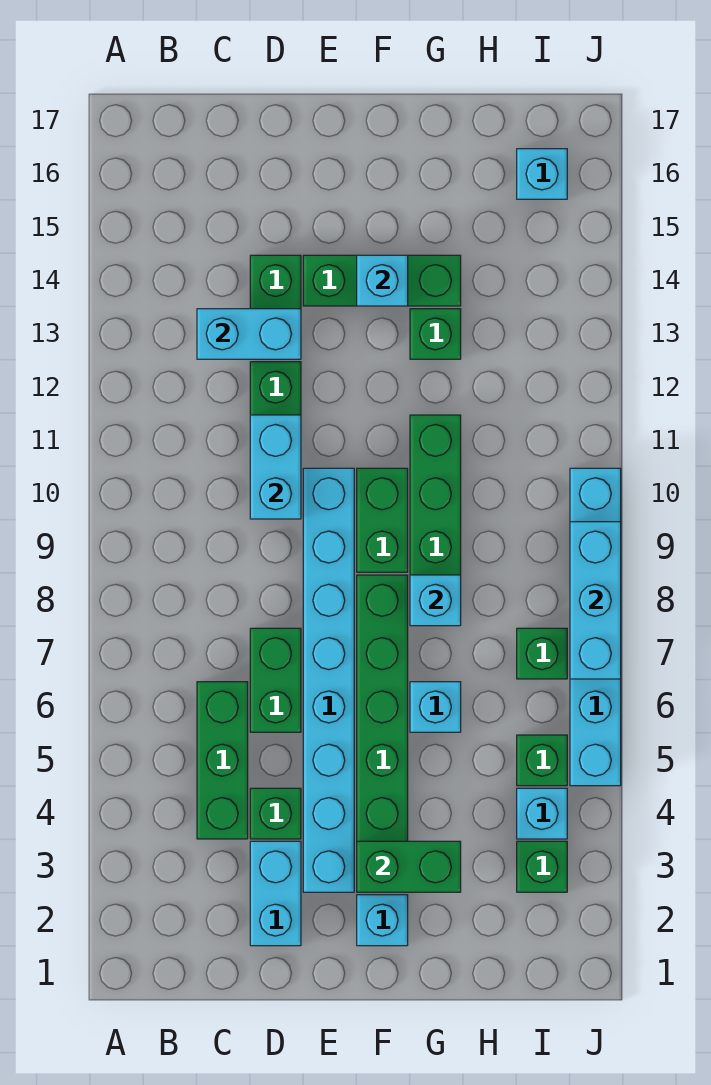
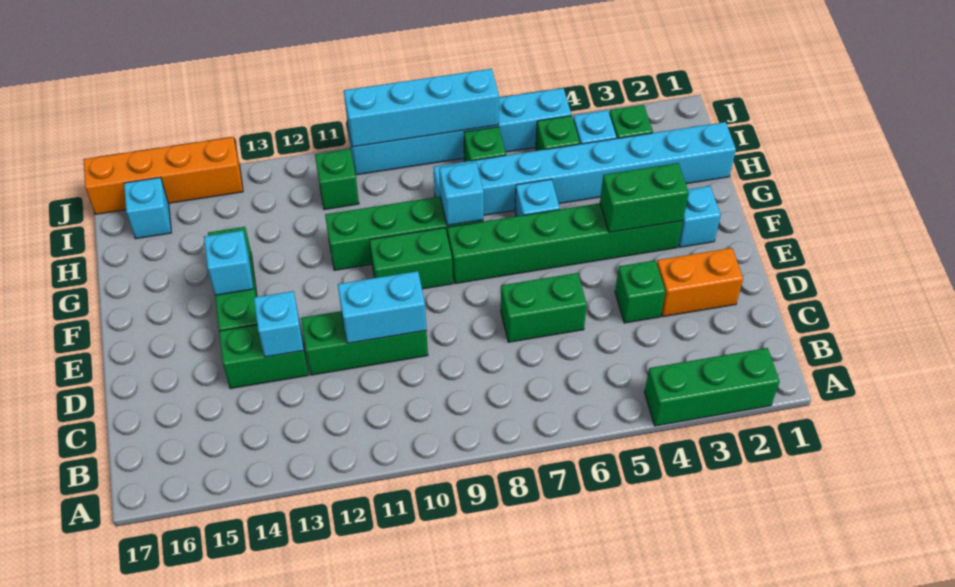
green brick C4:C6 level 1 -> green brick A2:A4 level 1
cyan brick C13:D13 level 2 -> cyan brick D13 level 2
cyan brick D2:D3 level 1 -> orange brick D2:D3 level 1
cyan brick E3:E10 level 1 -> cyan brick H1:H8 level 1
green brick F3:G3 level 2 -> green brick F3:F4 level 2
green brick G13 level 1 -> green brick I11 level 1
cyan brick J7:J9 level 2 -> cyan brick J7:J10 level 2
none -> orange brick J14:J17 level 1

